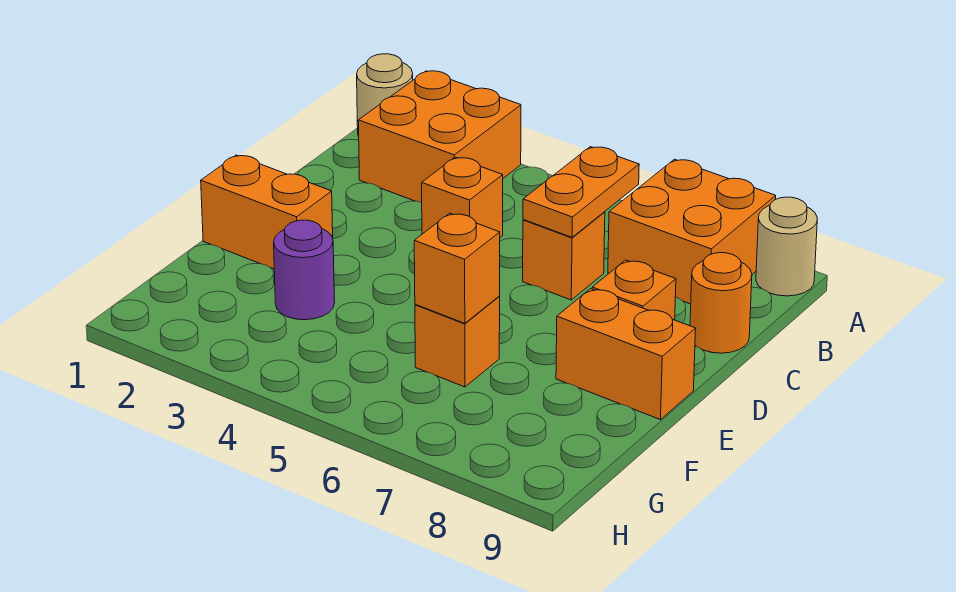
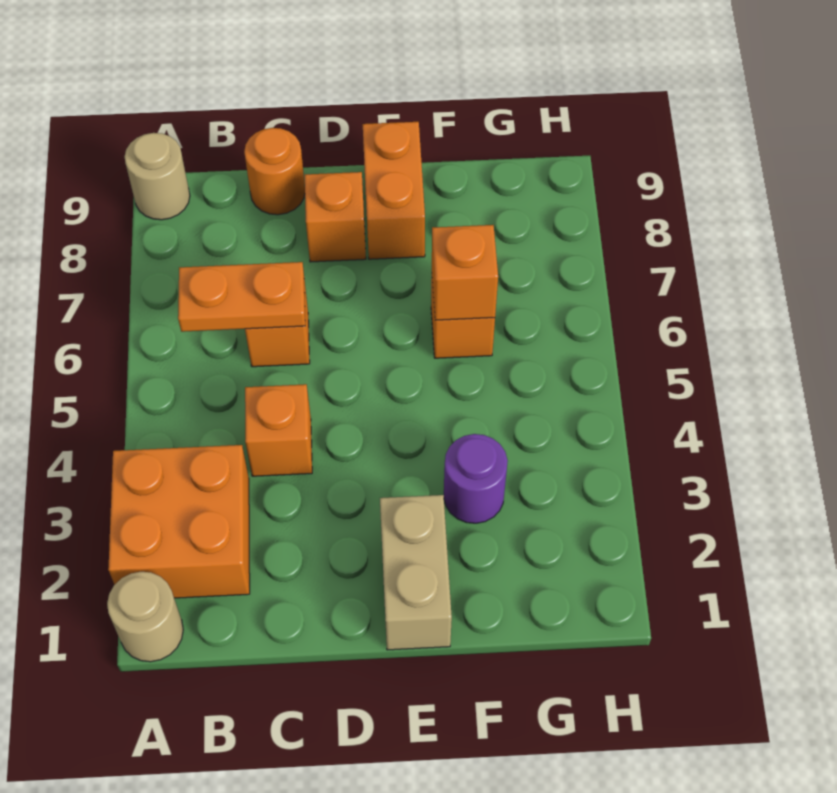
orange brick A7:B8 level 1 -> none
orange brick E1:E2 level 1 -> tan brick E1:E2 level 1

